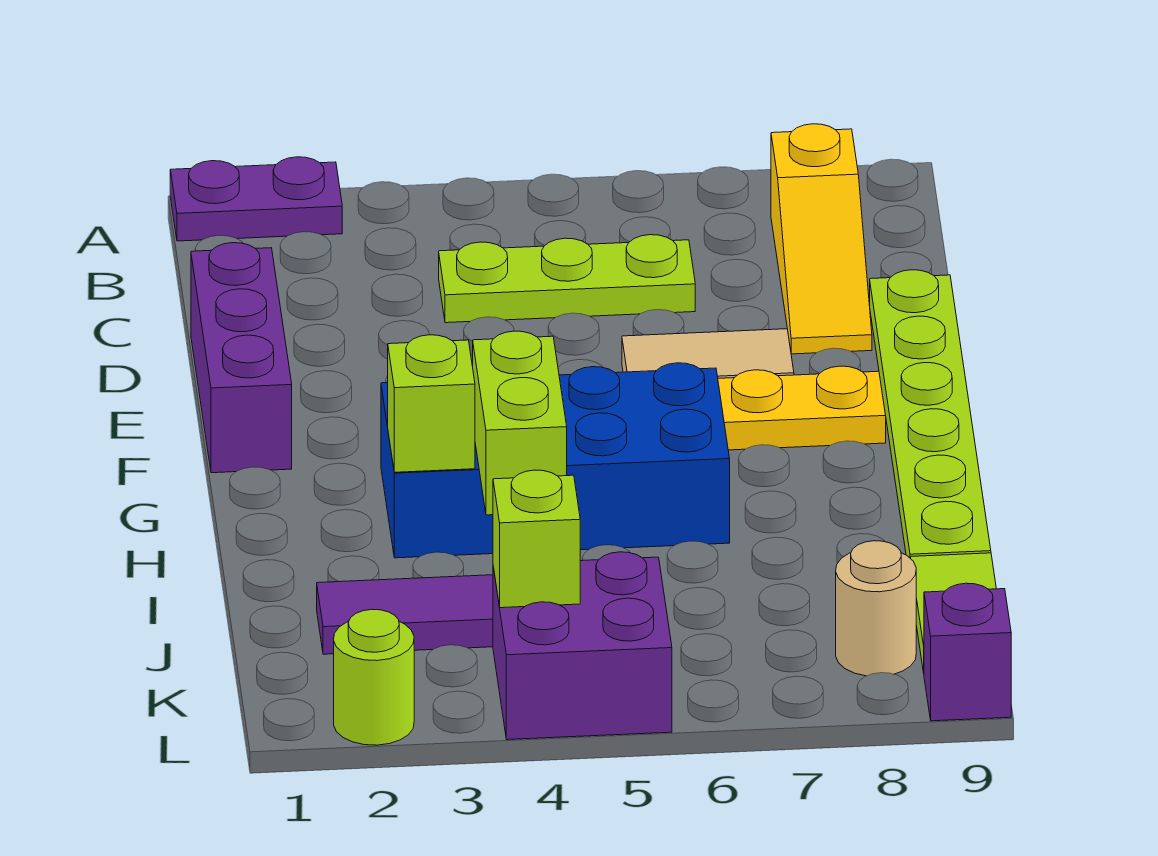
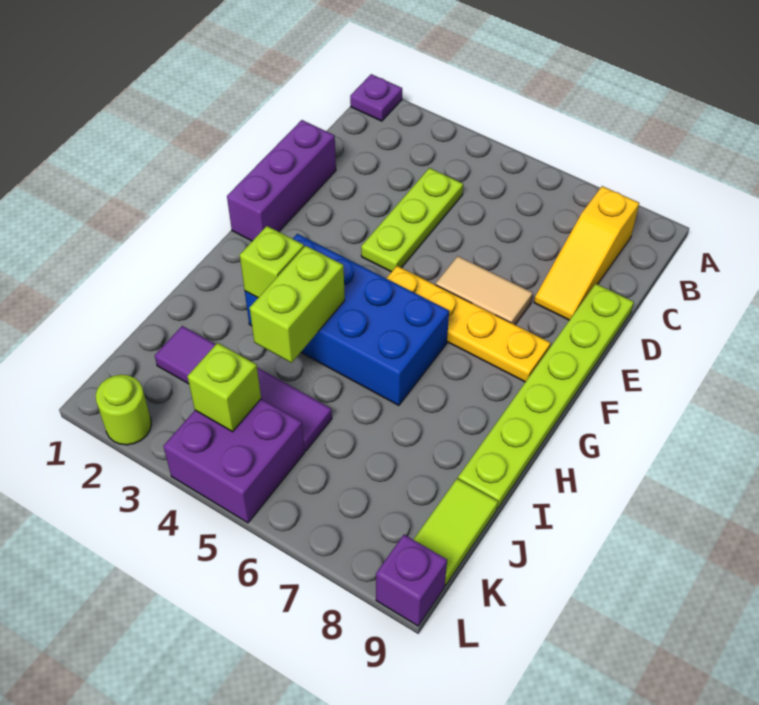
purple plate A1:A2 level 1 -> purple plate A1 level 1
lime plate C4:C6 level 1 -> lime plate C4:E4 level 1
tan round brick K8 level 1 -> none

